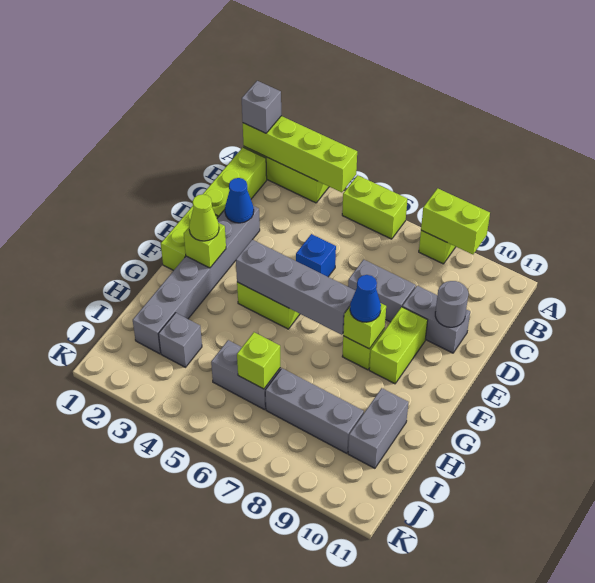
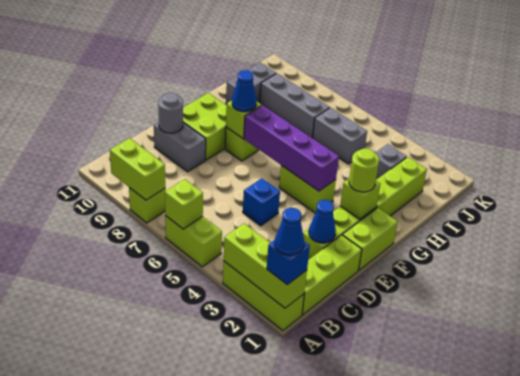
lime brick A1:A4 level 2 -> lime brick A1:A3 level 2
grey brick A1 level 3 -> blue brick A1 level 3
none -> blue cone A1 level 4
grey brick D2:I2 level 1 -> lime brick D2:I2 level 1
grey brick D7:D8 level 1 -> none
lime brick E9:F9 level 1 -> lime brick E9:F10 level 1
lime cone F2 level 3 -> lime round brick F2 level 3
grey brick F4:F7 level 2 -> purple brick F4:F7 level 2
lime brick I6 level 2 -> lime brick A6 level 2

